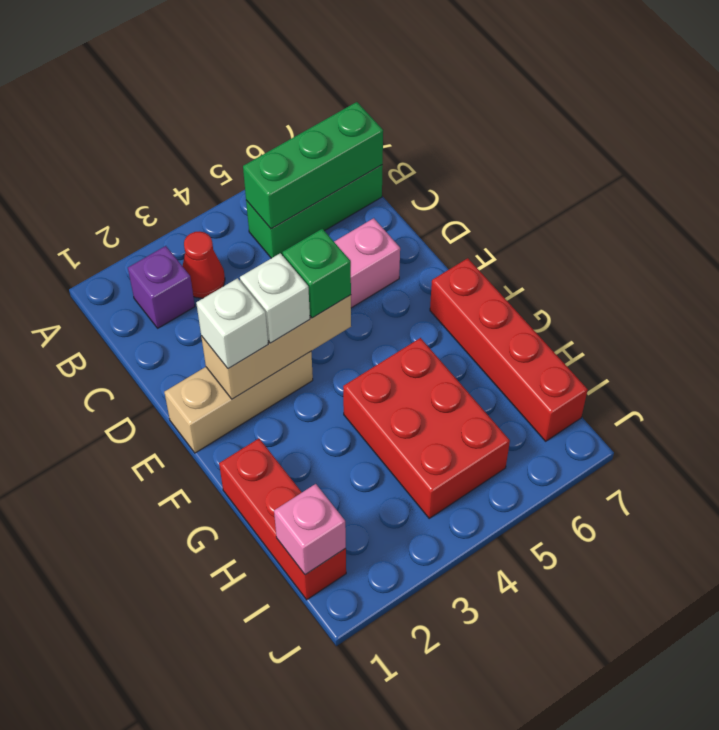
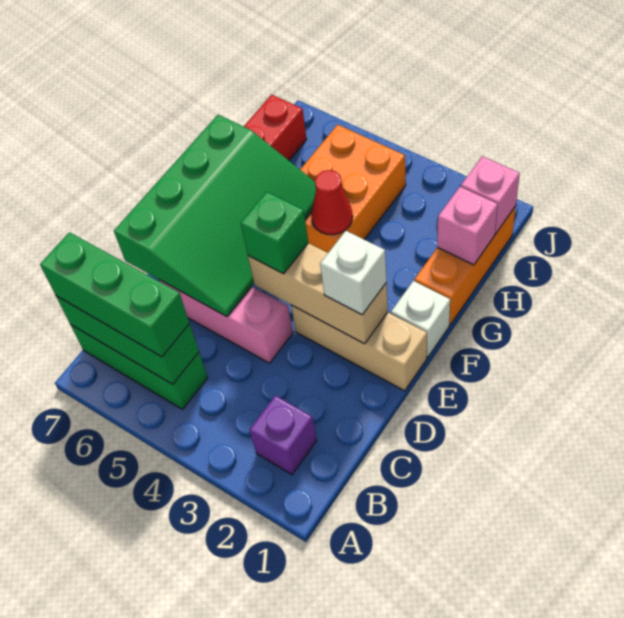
red cone B3 level 1 -> red cone G4 level 2
none -> green brick B5:B7 level 3
none -> green slope D5:G7 level 2 top 7
white brick E3 level 3 -> white brick F1 level 1
red brick G1:I1 level 1 -> orange brick G1:I1 level 1
red brick G4:I5 level 1 -> orange brick G4:I5 level 1
none -> pink brick H1 level 2

